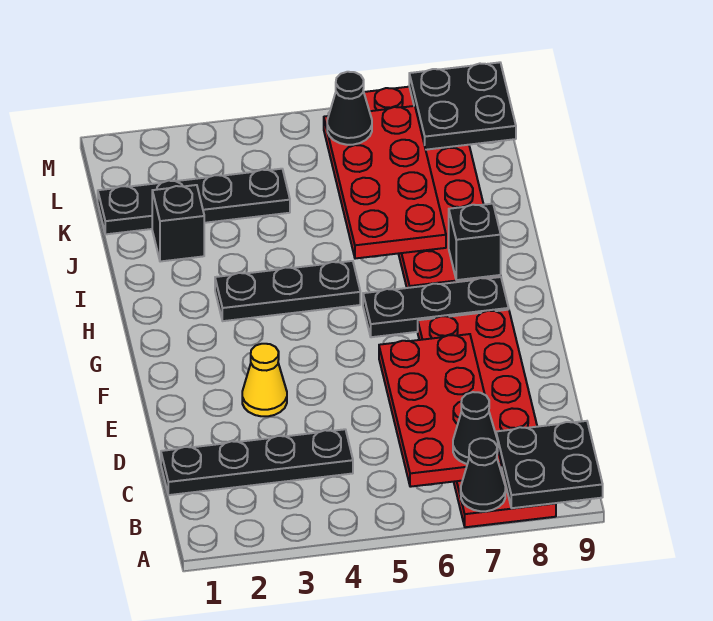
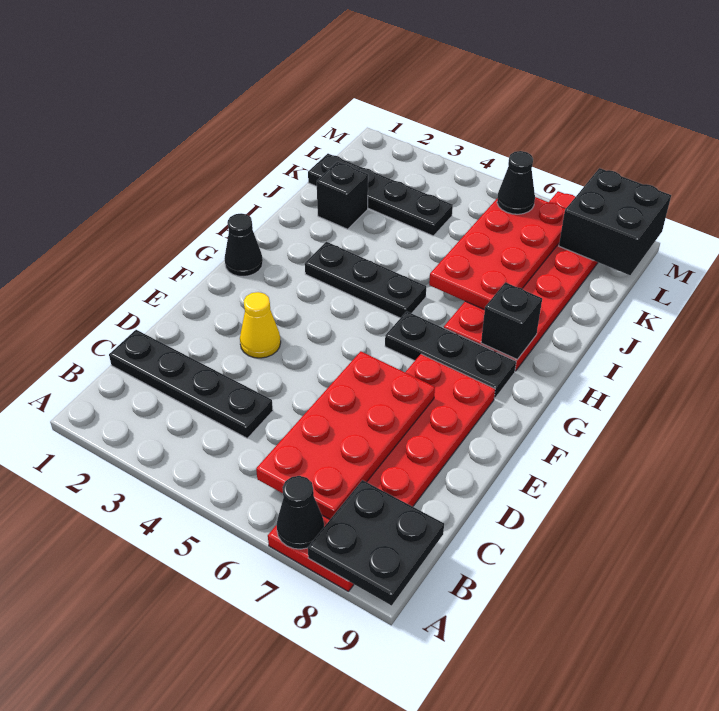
black cone B7 level 3 -> black cone G1 level 1
black plate L8:M9 level 2 -> black brick L8:M9 level 2

